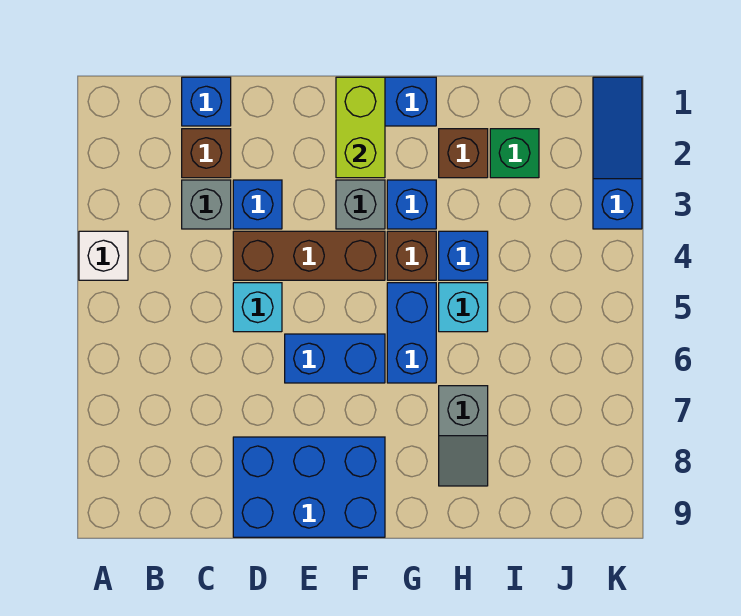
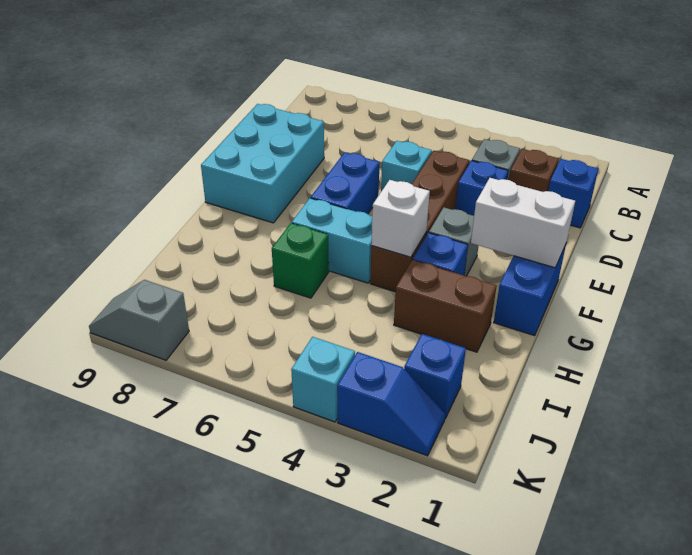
white brick A4 level 1 -> white brick G4 level 2
blue brick D8:F9 level 1 -> cyan brick D8:F9 level 1
lime brick F1:F2 level 2 -> white brick F1:F2 level 2
blue brick G5:G6 level 1 -> cyan brick G5:G6 level 1
brown brick H2 level 1 -> brown brick H2:H3 level 1
blue brick H4 level 1 -> blue brick J2 level 1
cyan brick H5 level 1 -> cyan brick K4 level 1
grey slope H7:H8 level 1 top 7 -> grey slope K8:K9 level 1 top 8
green brick I2 level 1 -> green brick H6 level 1
blue slope K1:K3 level 1 top 3 -> blue slope K2:K3 level 1 top 3

